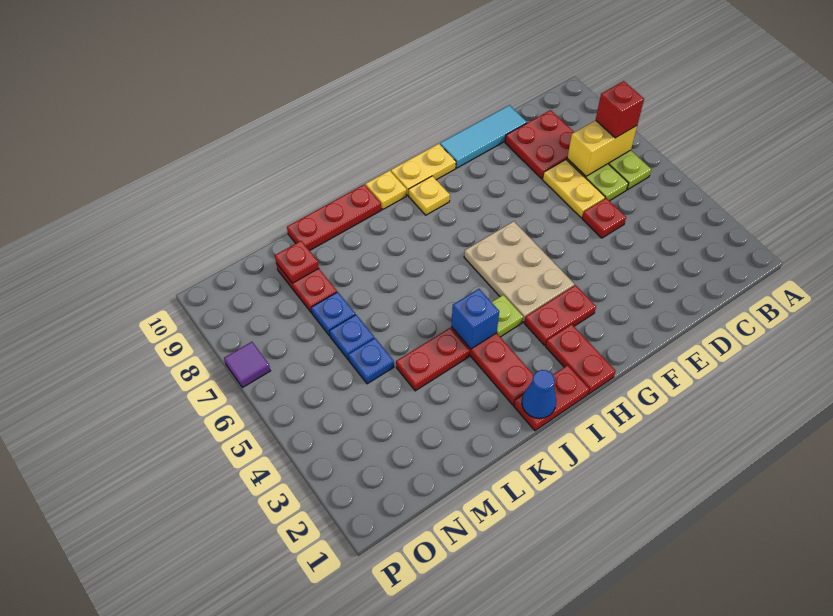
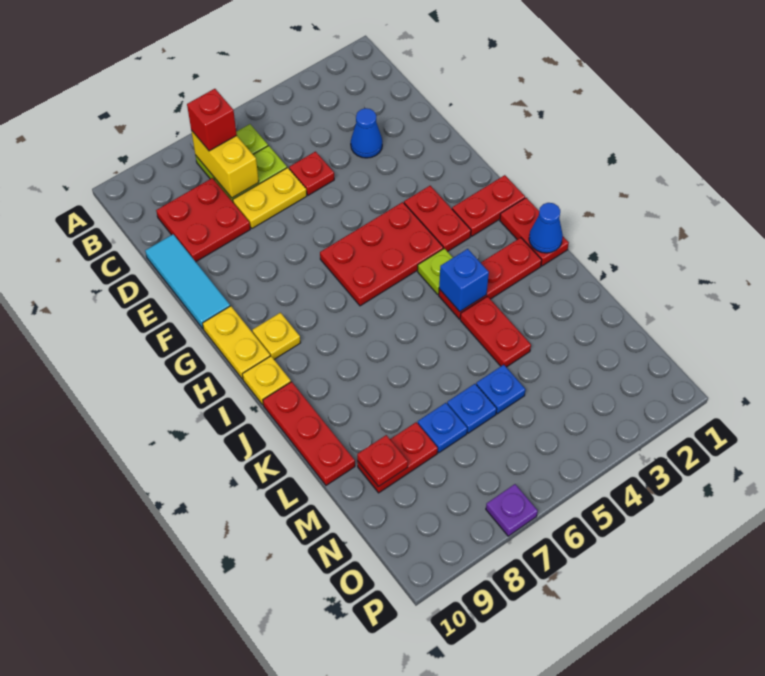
none -> blue cone D3 level 1
tan plate G4:H6 level 1 -> red plate G4:H6 level 1
purple tile P7 level 1 -> purple plate P7 level 1

